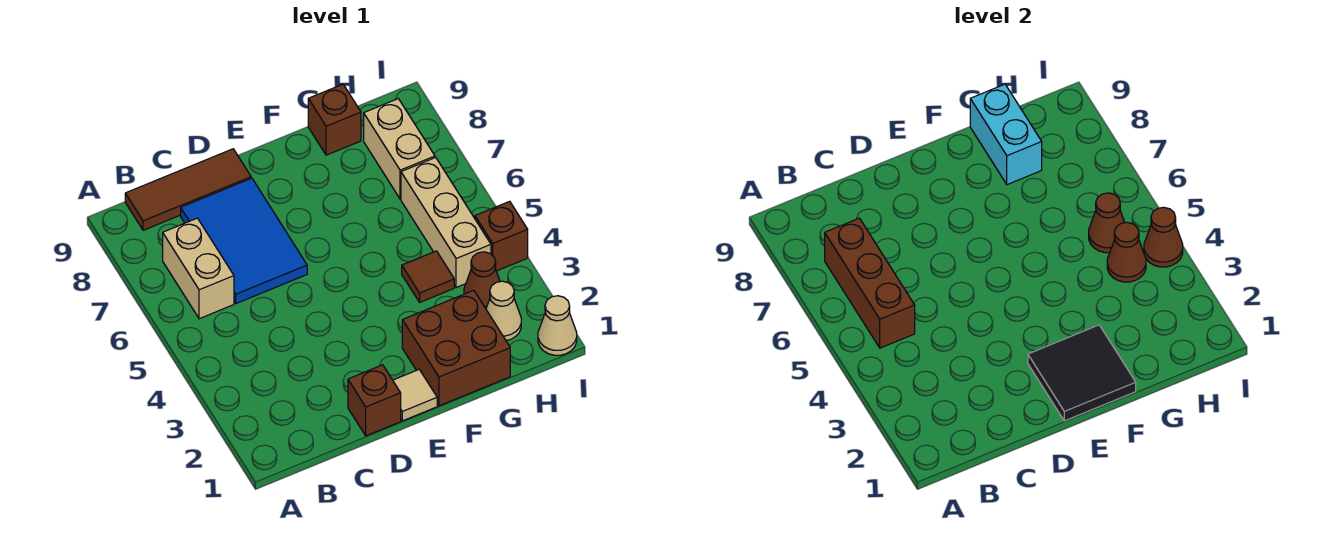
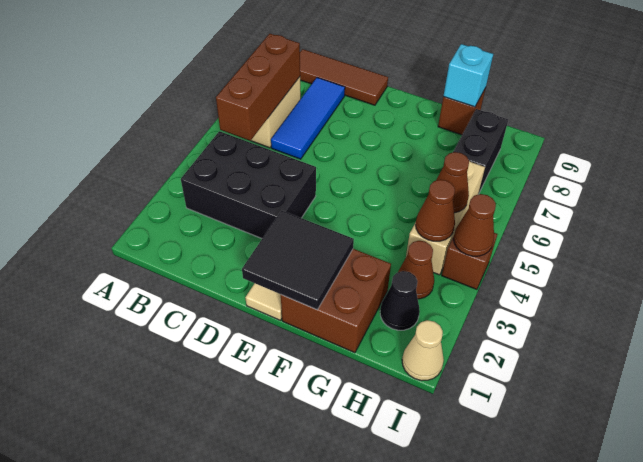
none -> black brick B3:D4 level 1
blue tile C6:D8 level 1 -> blue tile C6:C8 level 1
brown brick D1 level 1 -> none
brown tile G4 level 1 -> none
cyan brick G8:G9 level 2 -> cyan brick G9 level 2
tan cone H2 level 1 -> black cone H2 level 1
tan brick H7:H8 level 1 -> black brick H7:H8 level 1

